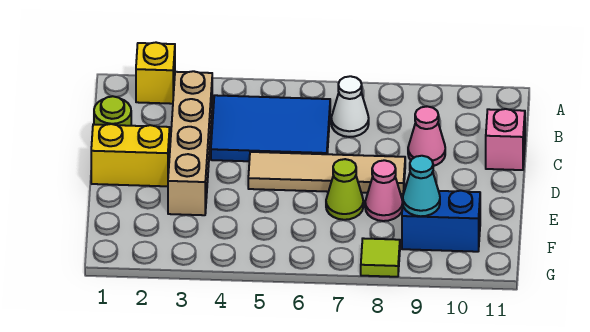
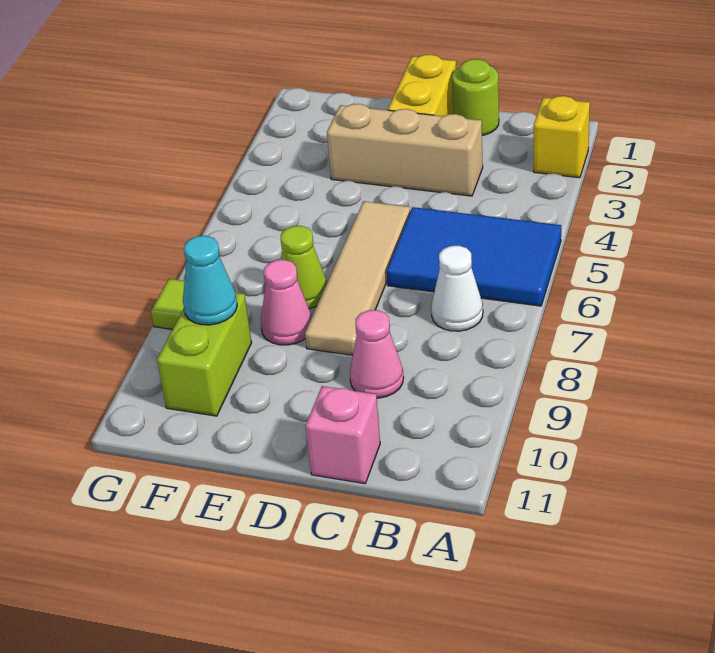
tan brick B3:E3 level 1 -> tan brick C3:E3 level 1
blue tile B4:C6 level 1 -> blue tile A5:C6 level 1
blue brick F9:F10 level 1 -> lime brick F9:F10 level 1

